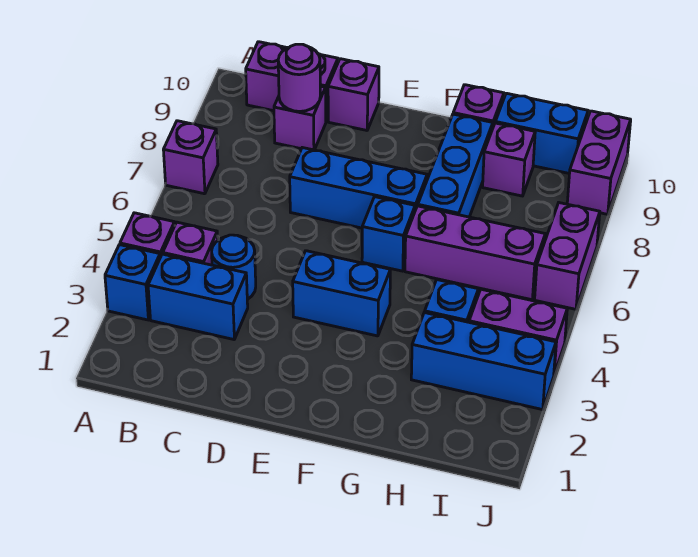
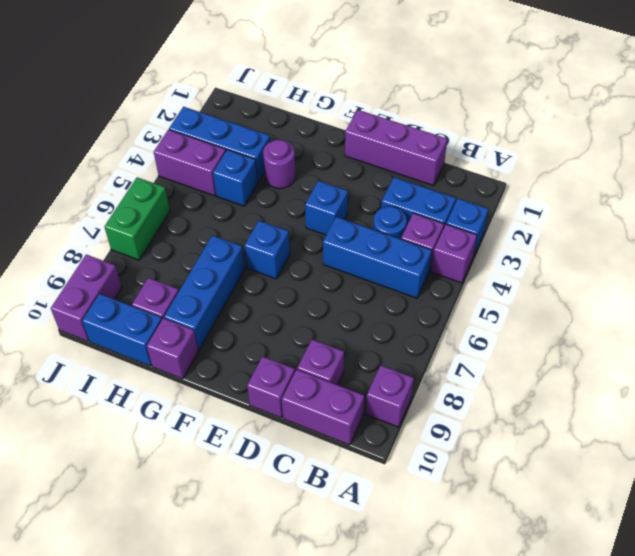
purple brick A7 level 1 -> purple brick A9 level 1
purple round brick C9 level 2 -> purple round brick G3 level 1
blue brick D7:F7 level 1 -> blue brick B5:D5 level 1
blue brick E4:F4 level 1 -> blue brick E4 level 1
purple brick G6:I6 level 1 -> purple brick C1:E1 level 1
purple brick J6:J7 level 1 -> green brick J6:J7 level 1

